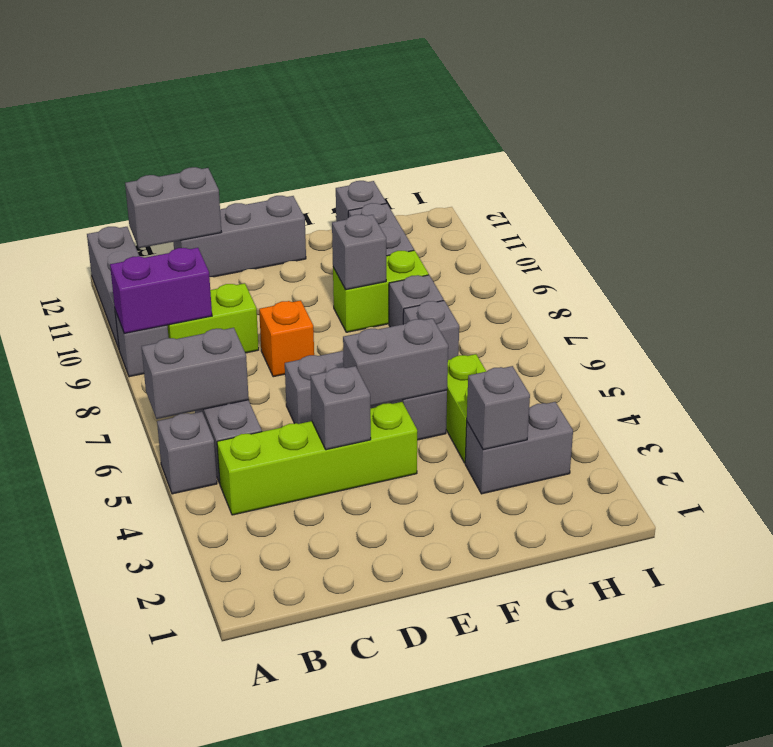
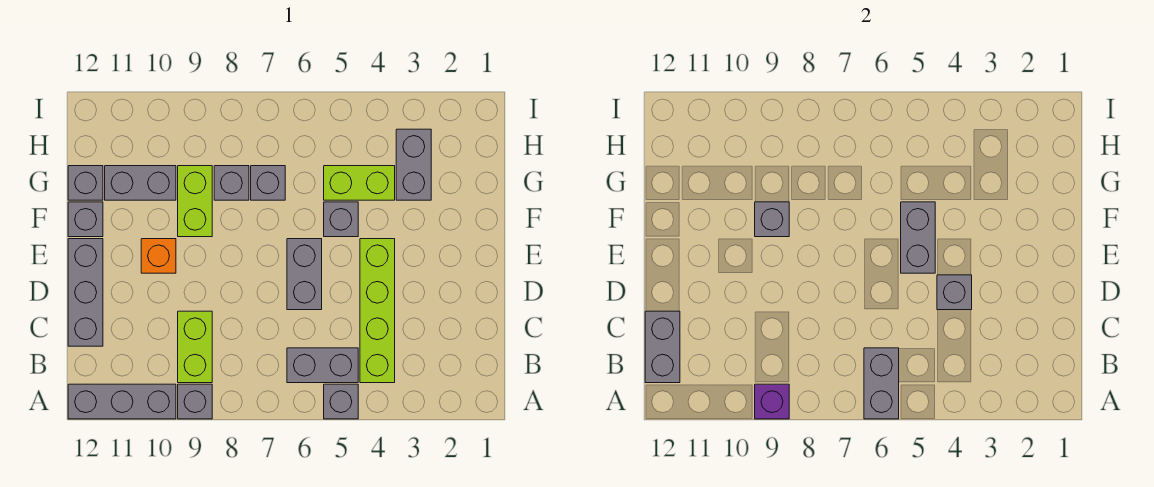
purple brick A9:B9 level 2 -> purple brick A9 level 2
orange brick D8 level 1 -> orange brick E10 level 1
grey brick G3 level 2 -> grey brick F12 level 1

